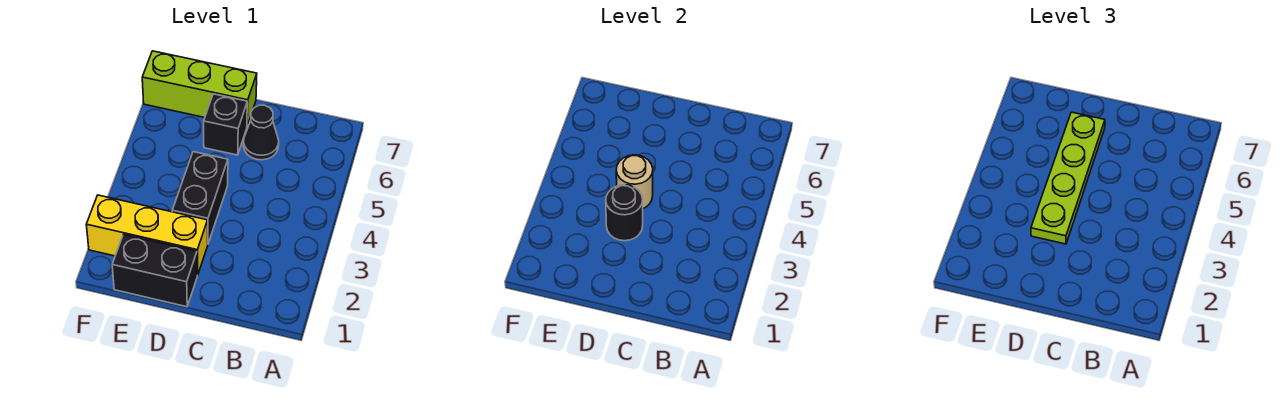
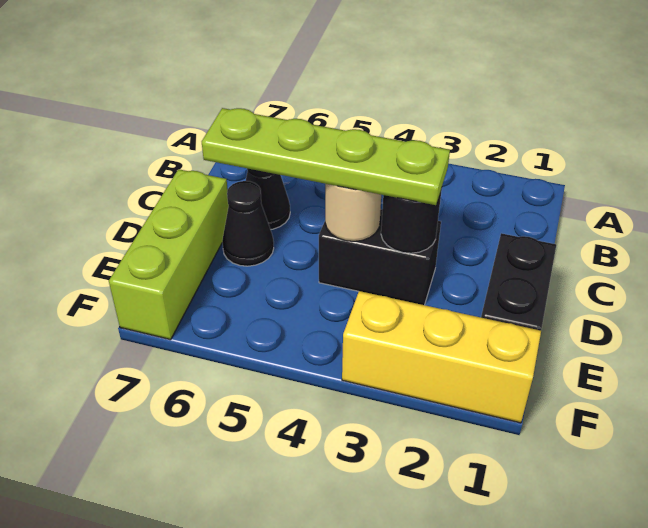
yellow brick D2:F2 level 1 -> yellow brick F1:F3 level 1
black brick D6 level 1 -> black cone D6 level 1

